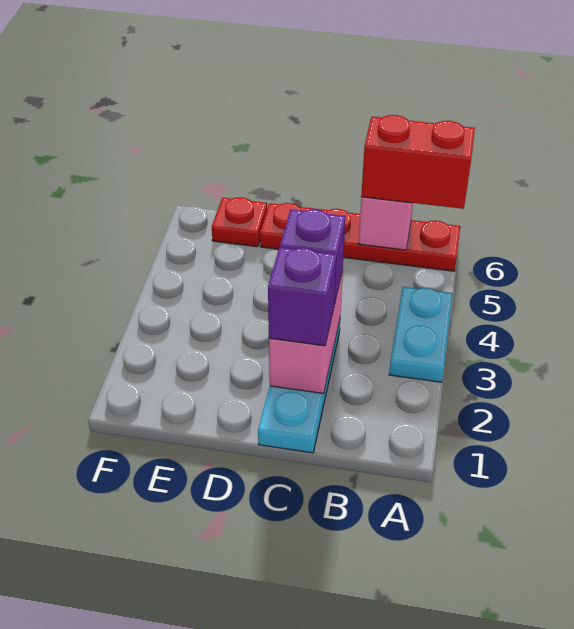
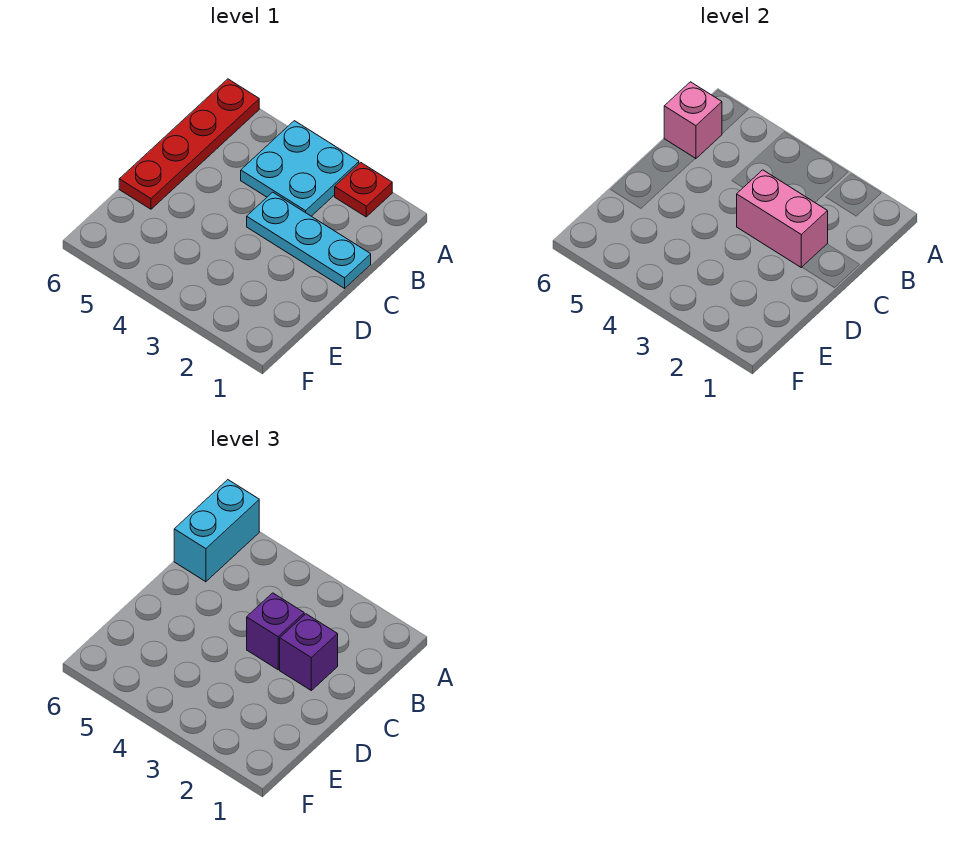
cyan plate A3:A4 level 1 -> cyan plate A3:B4 level 1
red brick A6:B6 level 3 -> cyan brick A6:B6 level 3
red plate E6 level 1 -> red plate A2 level 1

